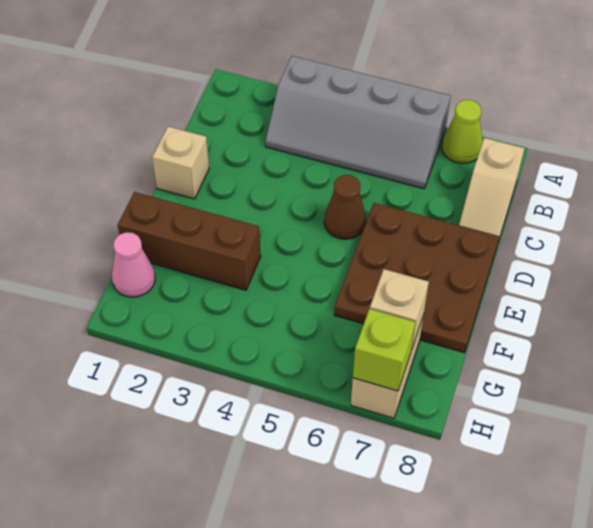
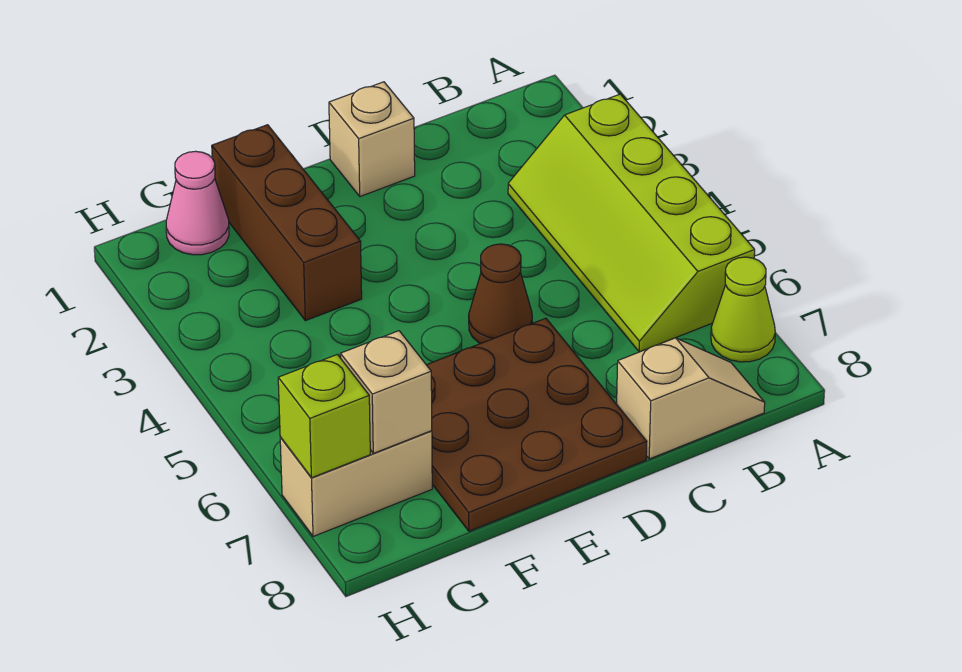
grey slope A3:B6 level 1 top A -> lime slope A3:B6 level 1 top A
tan slope B8:C8 level 1 top B -> tan slope B8:C8 level 1 top C

